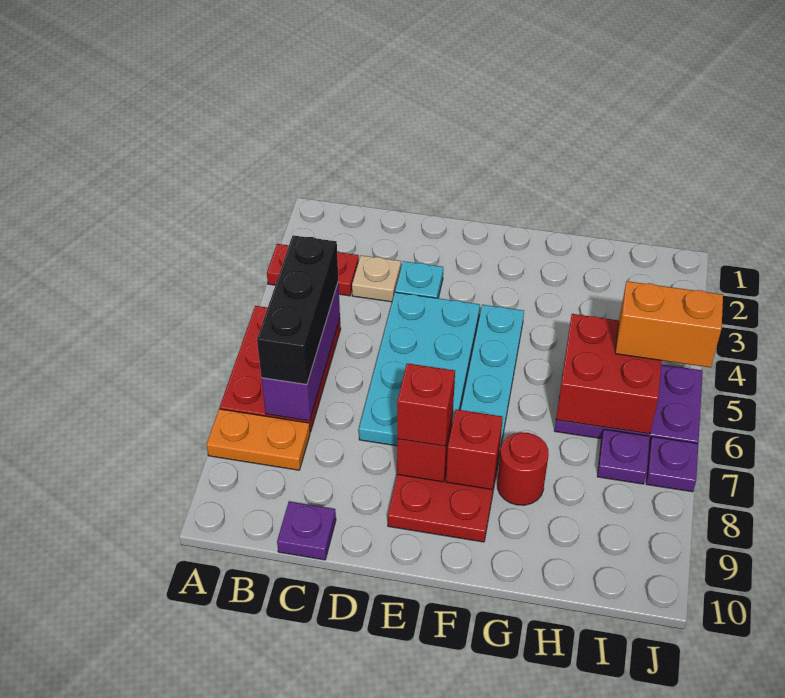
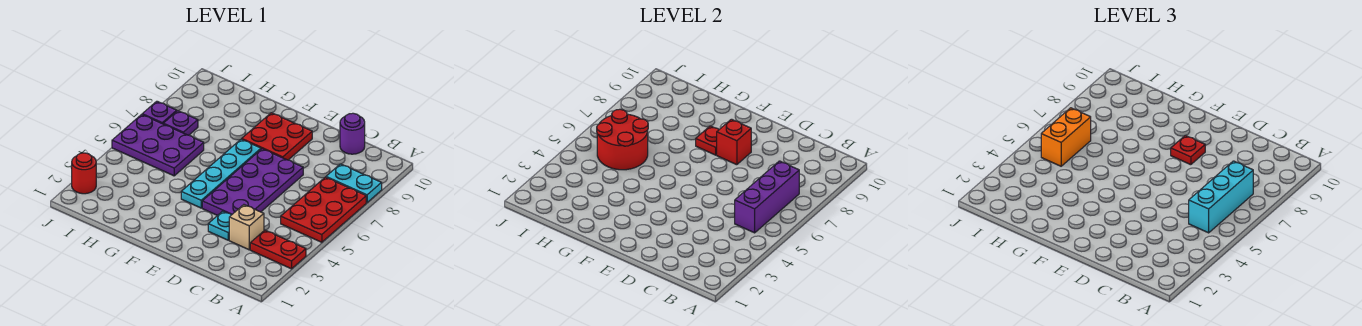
orange plate A8:B8 level 1 -> cyan plate A8:B8 level 1
black brick B5:B7 level 3 -> cyan brick B5:B7 level 3
tan plate C3 level 1 -> tan brick C3 level 1
purple plate C10 level 1 -> purple round brick C10 level 1
cyan plate D4:E7 level 1 -> purple plate D4:E7 level 1
red brick E8 level 3 -> red plate E8 level 3
red brick F8 level 2 -> red plate F8 level 2
red round brick G8 level 1 -> red round brick J2 level 1
red brick H5:I6 level 2 -> red round brick H5:I6 level 2
orange brick I5:J5 level 3 -> orange brick I5:I6 level 3

